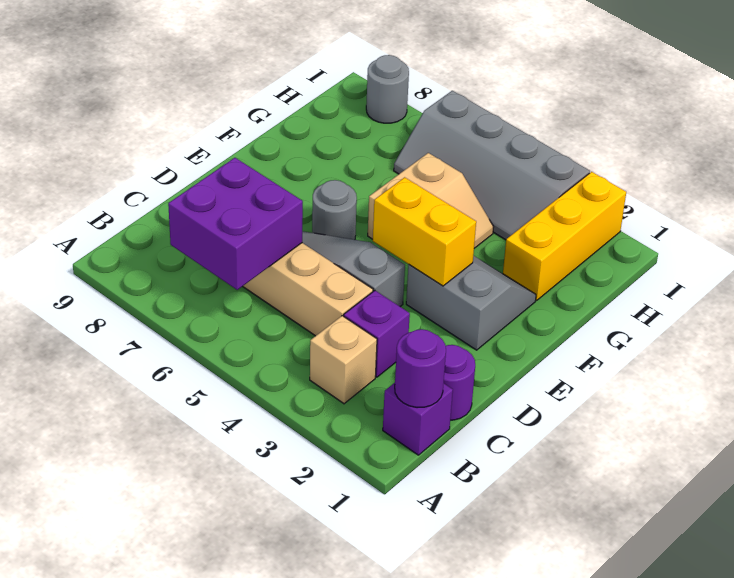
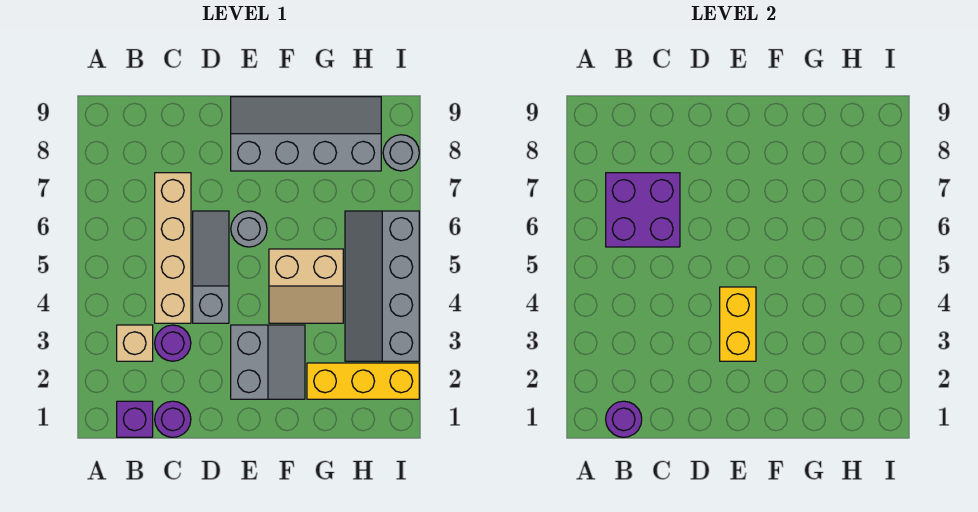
purple brick C3 level 1 -> purple round brick C3 level 1
none -> grey slope E8:H9 level 1 top 8

